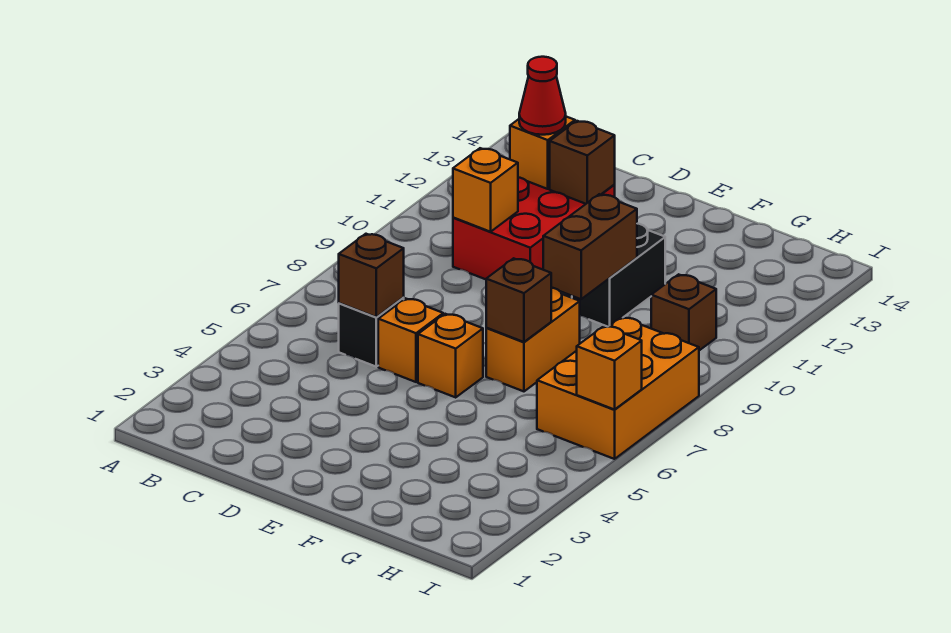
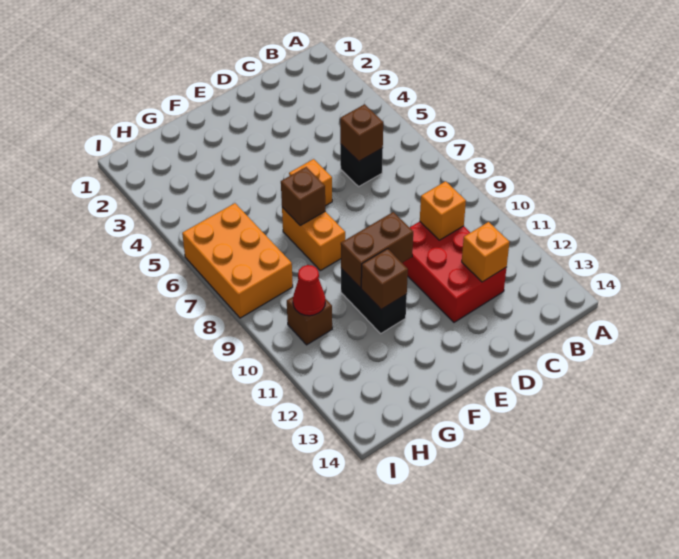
red cone C12 level 3 -> red cone H10 level 2
orange brick D6 level 1 -> none
brown brick D12 level 2 -> brown brick F11 level 2
brown brick F9:F10 level 2 -> brown brick E10:F10 level 2
orange brick I6 level 2 -> none

